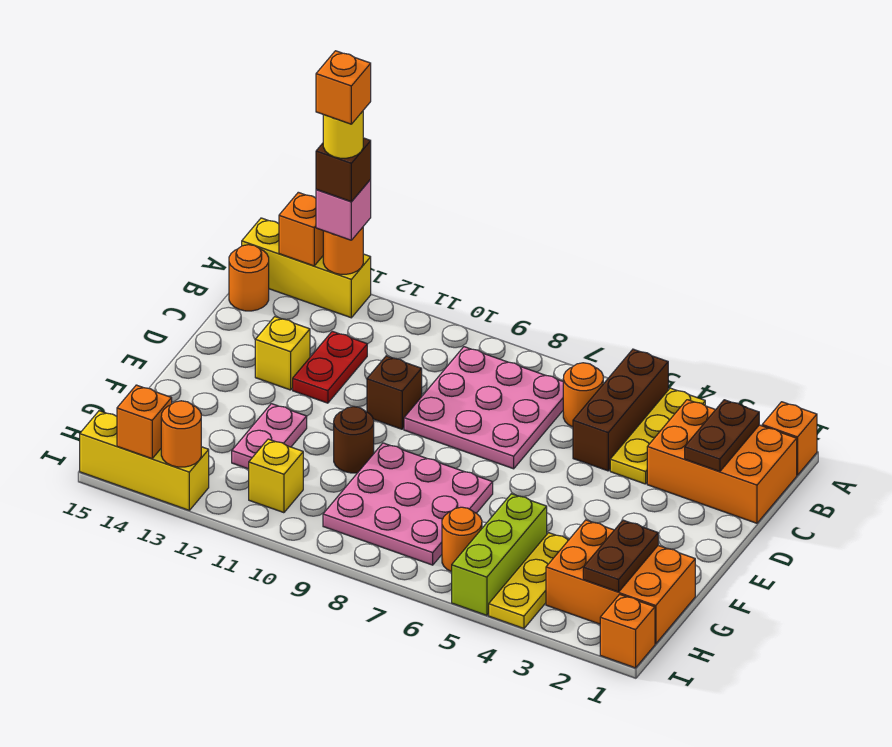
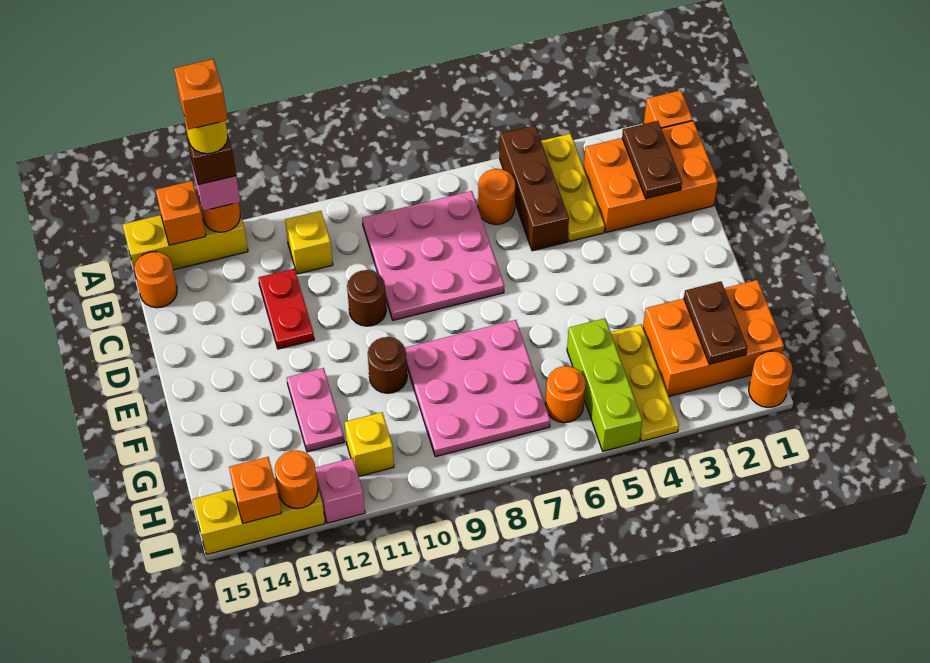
brown brick D10 level 1 -> brown round brick D10 level 1
yellow brick D13 level 1 -> yellow brick B11 level 1
orange brick I1 level 1 -> orange round brick I1 level 1
none -> pink brick I12 level 1

